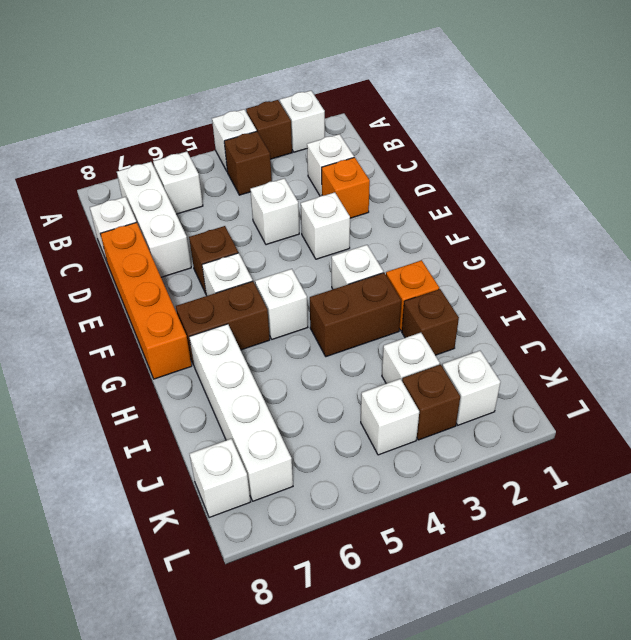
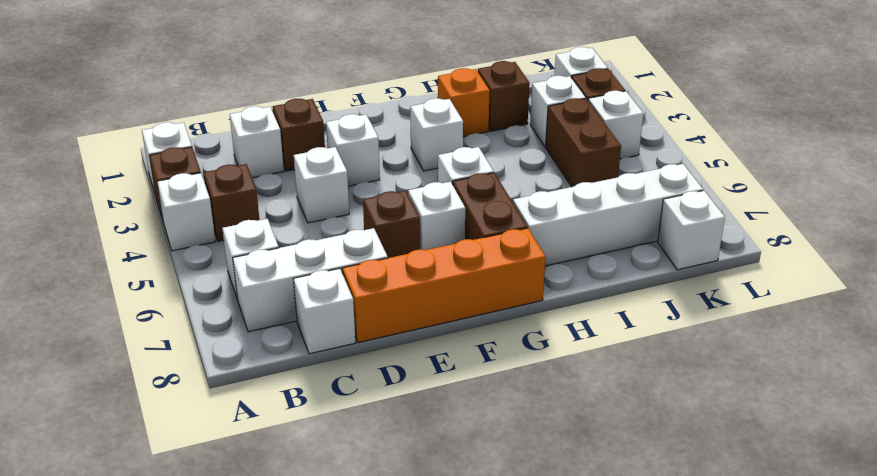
orange brick D2 level 1 -> brown brick D2 level 1
brown brick H3:H4 level 1 -> brown brick J4:J5 level 1

